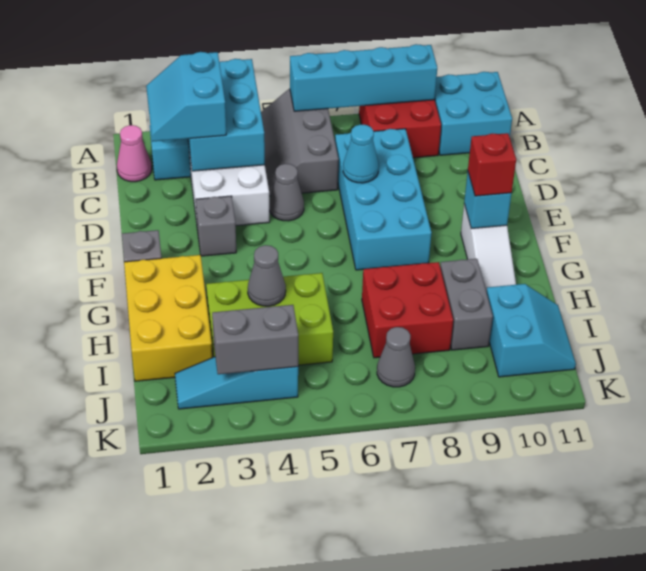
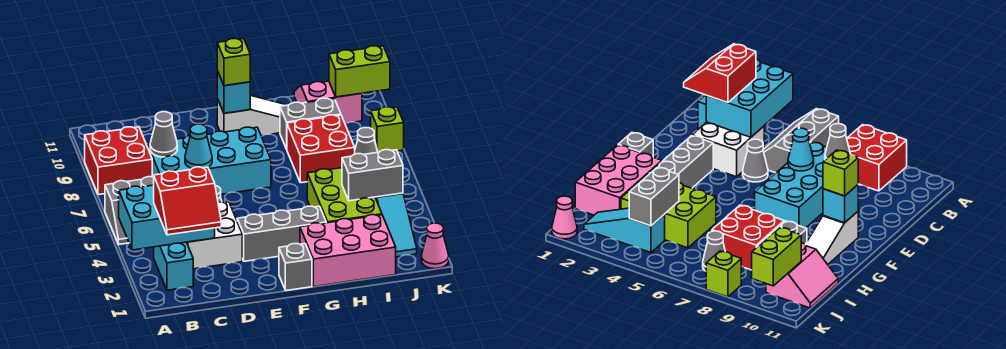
cyan brick A6:A9 level 2 -> none
cyan brick A10:B11 level 1 -> none
pink cone B1 level 1 -> pink cone K1 level 1
cyan slope B2:C3 level 3 top 3 -> red slope B2:C3 level 3 top 3
grey brick E3 level 1 -> grey brick E3:G3 level 1
red brick F10 level 3 -> lime brick F10 level 3
yellow brick G1:I2 level 1 -> pink brick G1:I2 level 1
grey cone H4 level 2 -> grey cone C8 level 2
cyan slope I10:J11 level 1 top 10 -> pink slope I10:J11 level 1 top 10
grey brick J3:J4 level 2 -> grey brick I4:J4 level 2
none -> lime brick J10:K10 level 2
none -> lime brick K8 level 1

